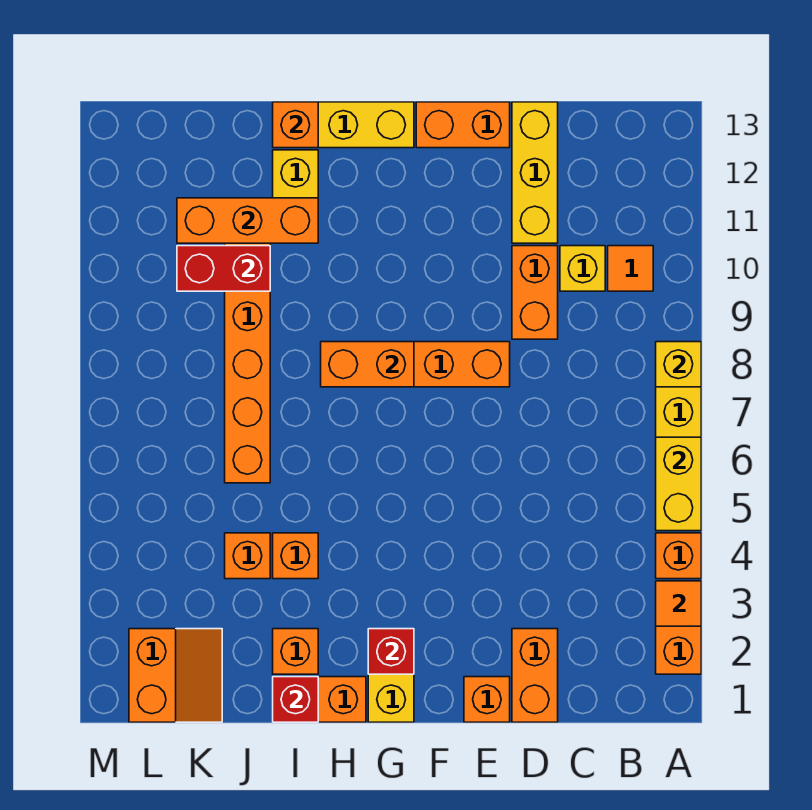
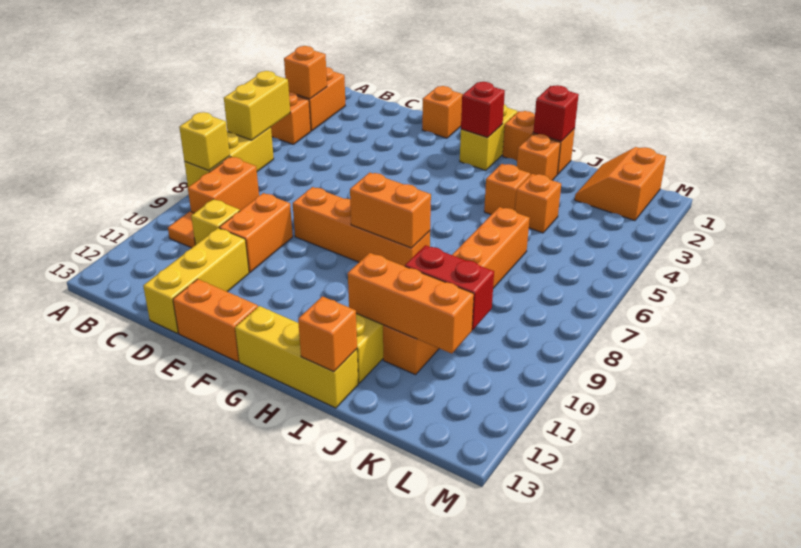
orange tile A3 level 2 -> orange brick A3 level 2
orange brick D1:D2 level 1 -> orange brick B8:B9 level 1

